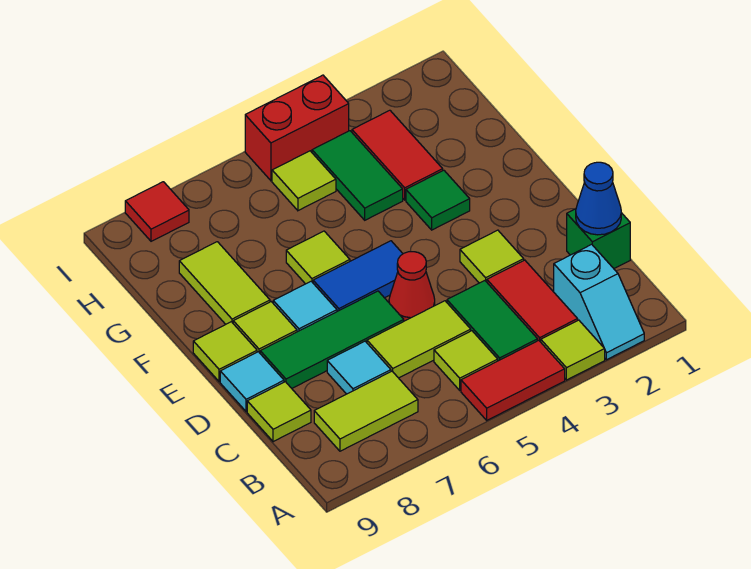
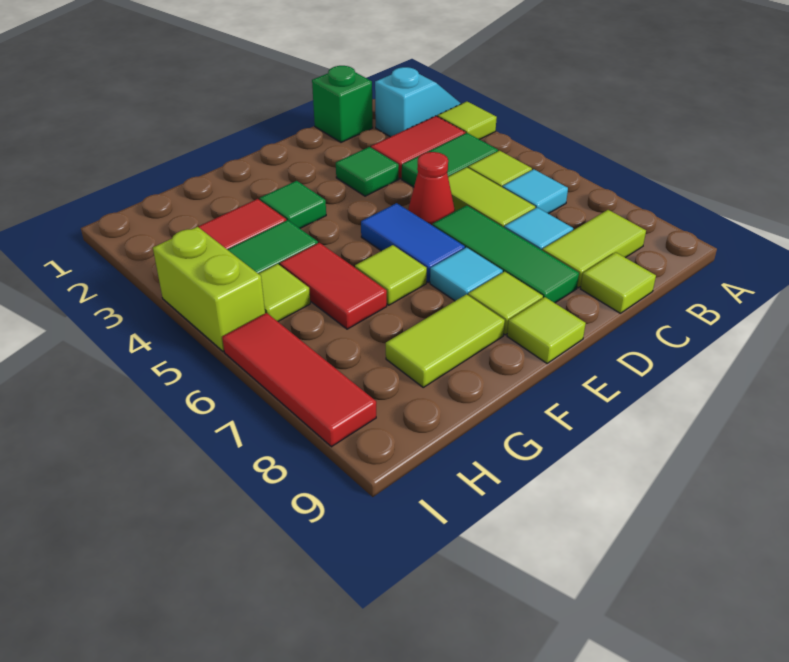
red tile A4:A5 level 1 -> red tile G5:G6 level 1
lime tile B7:B8 level 1 -> lime tile B8:C8 level 1
blue cone C1 level 2 -> none
lime tile D3 level 1 -> green tile D3 level 1
cyan tile D9 level 1 -> cyan tile B6 level 1
red brick I4:I5 level 1 -> lime brick I4:I5 level 1
red tile I8 level 1 -> red tile I6:I8 level 1

